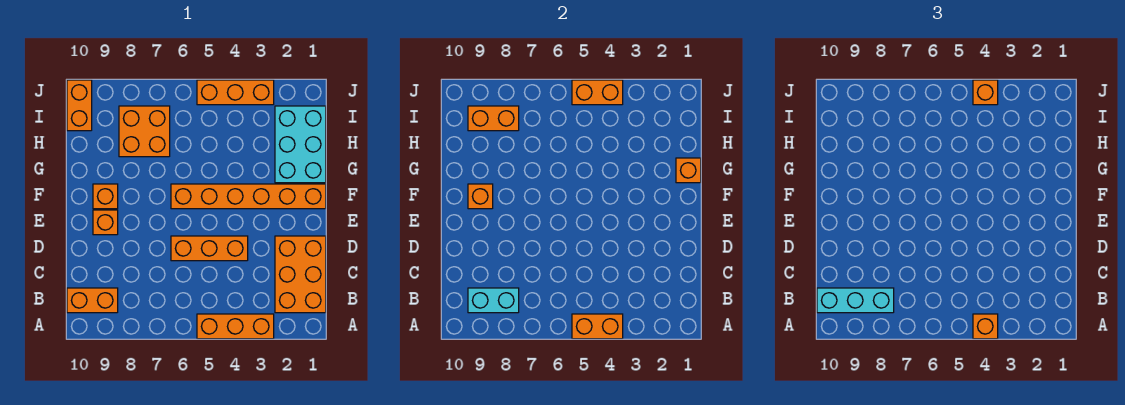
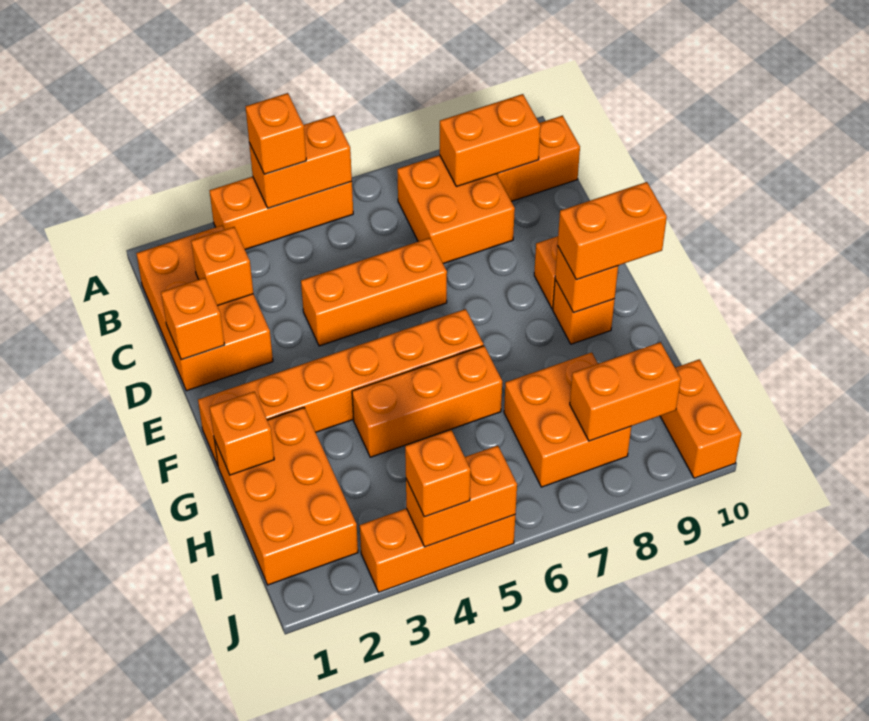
none -> orange brick B7:C8 level 1
cyan brick B8:B9 level 2 -> orange brick B8:B9 level 2
cyan brick B8:B10 level 3 -> none
none -> orange brick C2 level 2
none -> orange brick D1 level 2
none -> orange brick F9:F10 level 3
cyan brick G1:I2 level 1 -> orange brick G1:I2 level 1
none -> orange brick G4:G6 level 1

